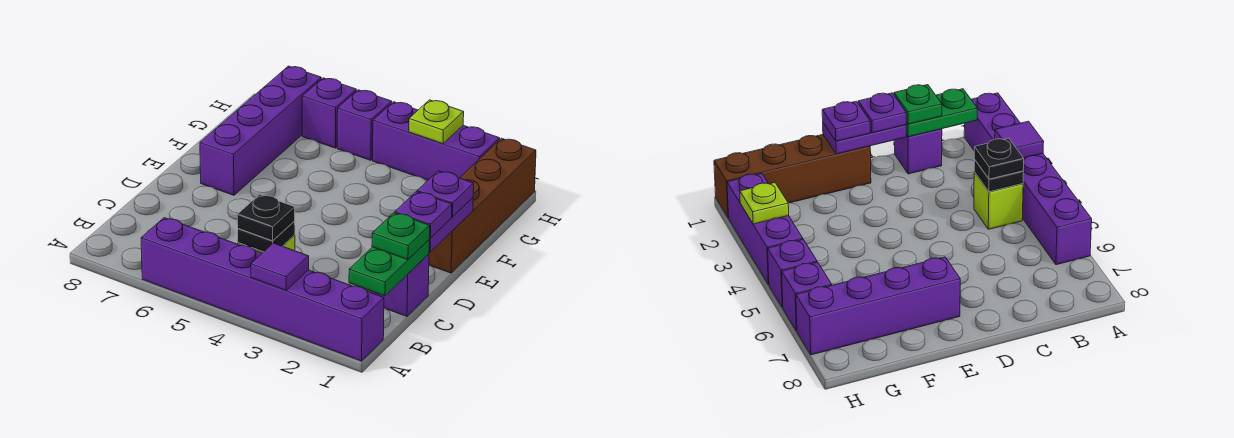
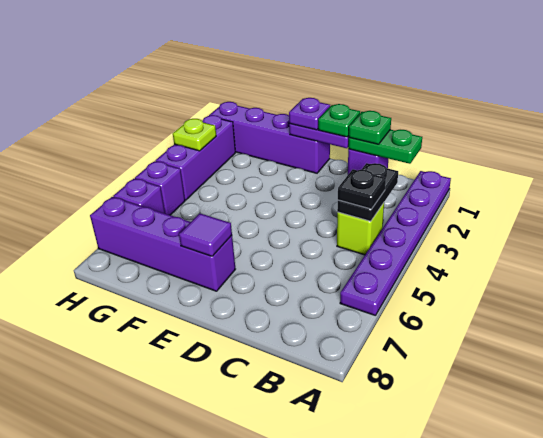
purple brick A1:A6 level 1 -> purple plate A1:A6 level 1
purple tile A3 level 2 -> purple tile E7 level 2
black plate B4 level 2 -> black plate B3:B4 level 2
purple plate D1 level 3 -> green plate D1 level 3
brown brick E1:H1 level 1 -> purple brick E1:H1 level 1

